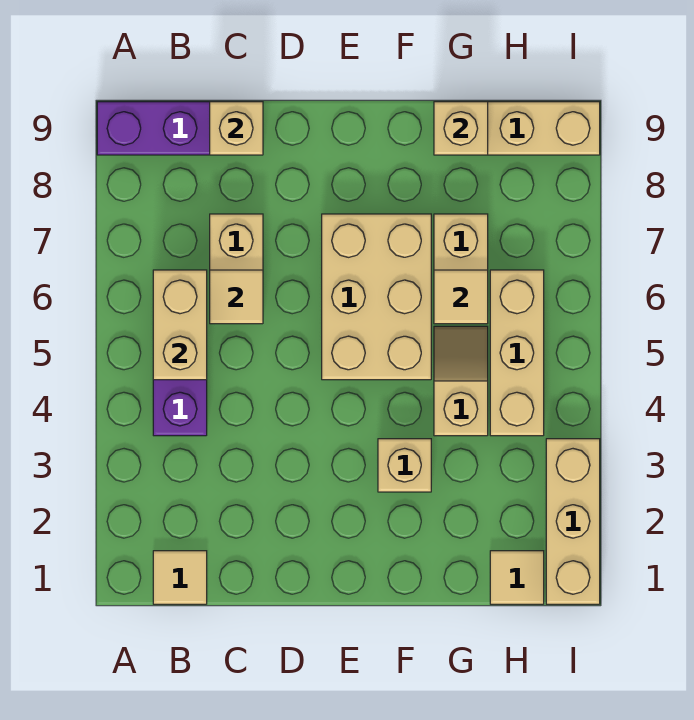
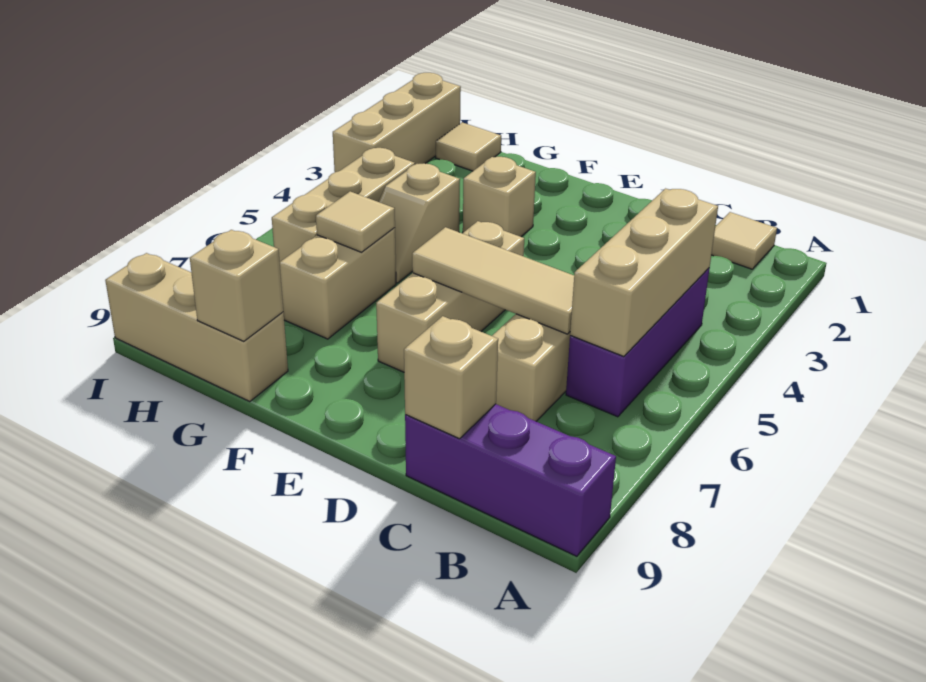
tan brick B5:B6 level 2 -> tan brick B4:B6 level 2
tan tile C6 level 2 -> tan tile C6:E6 level 2
tan brick E5:F7 level 1 -> tan brick E5:E7 level 1

